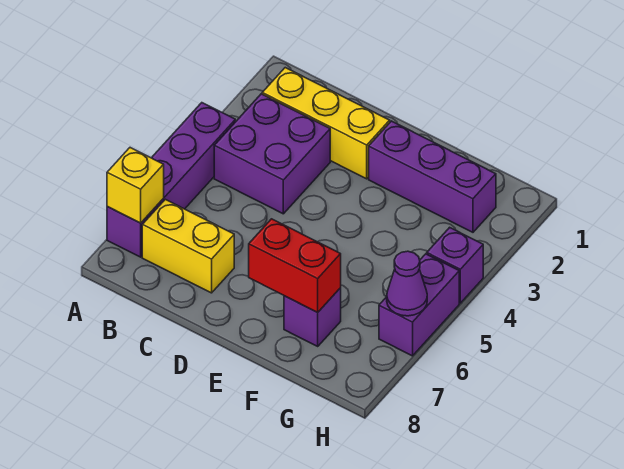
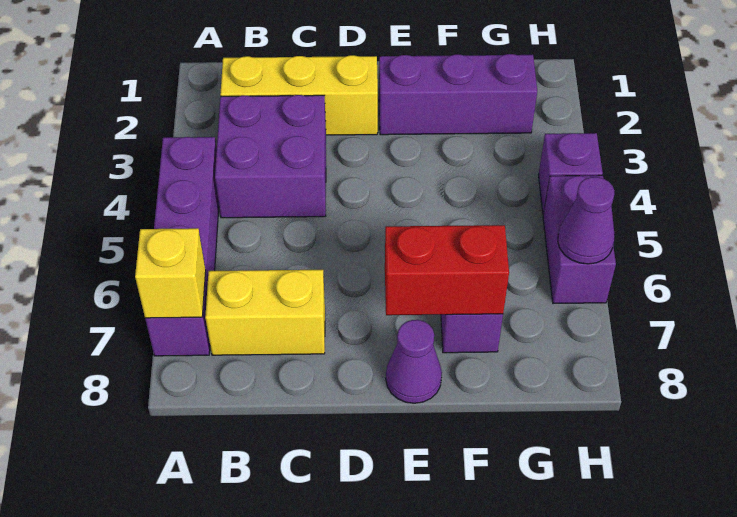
none -> purple cone E8 level 1

